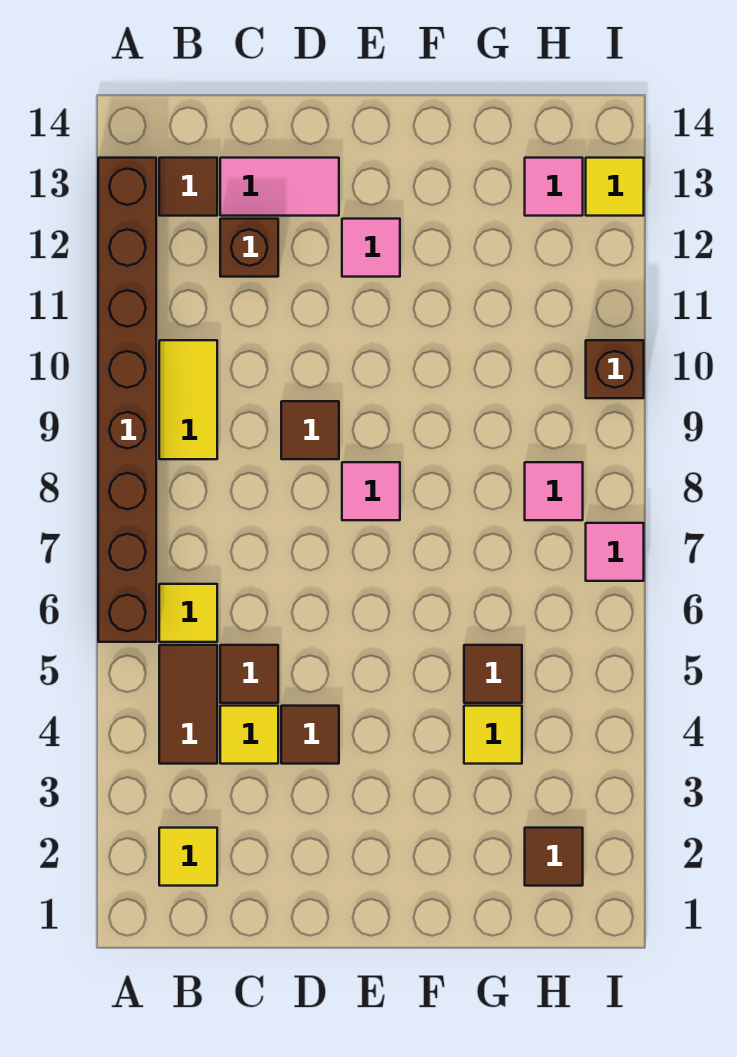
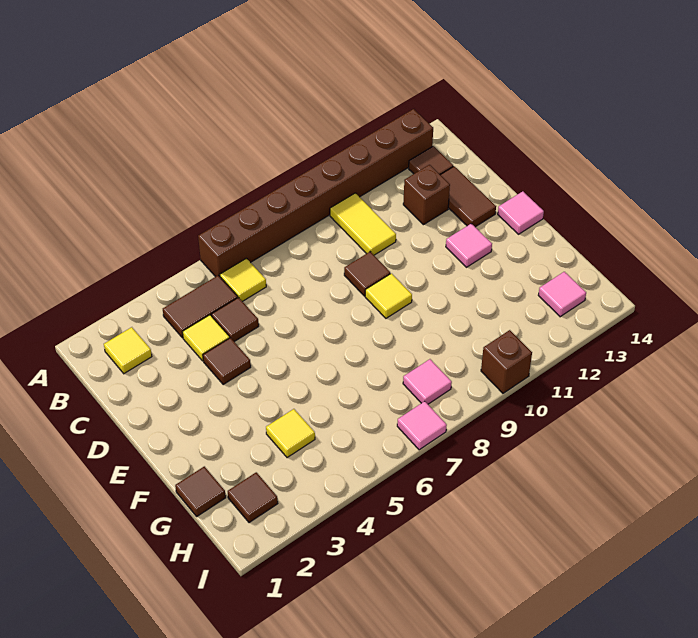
yellow tile B9:B10 level 1 -> yellow tile B10:C10 level 1
pink tile C13:D13 level 1 -> brown tile C13:D13 level 1
pink tile E8 level 1 -> pink tile E14 level 1
brown tile G5 level 1 -> brown tile G1 level 1
yellow tile I13 level 1 -> yellow tile E9 level 1

